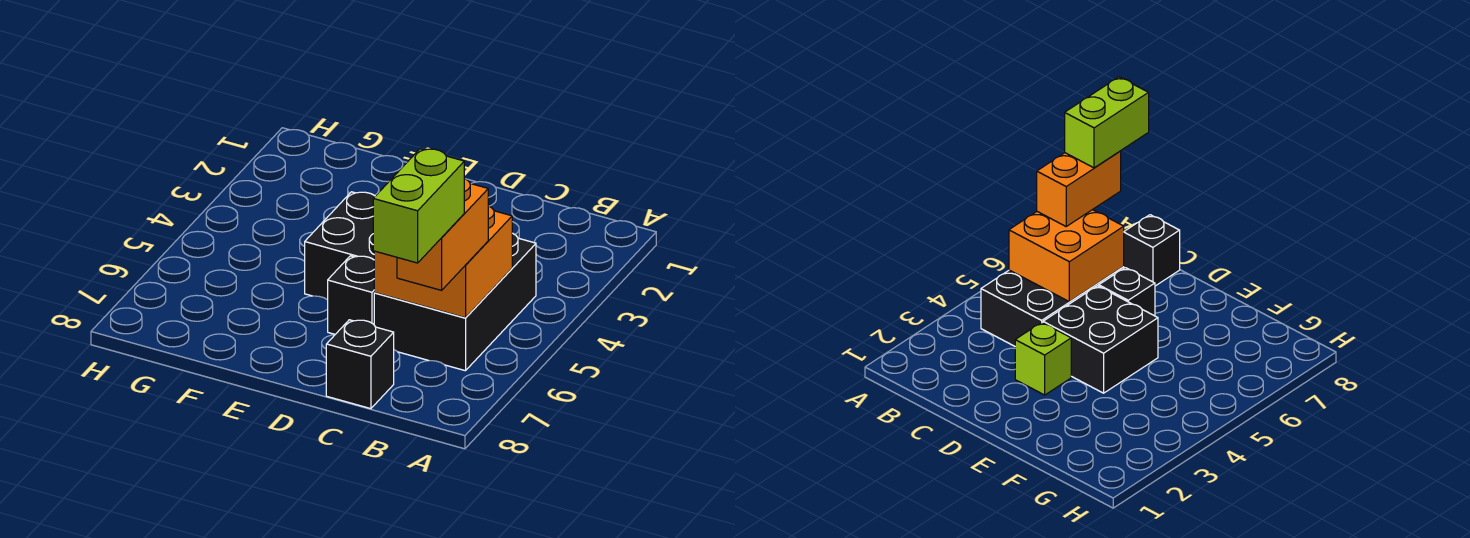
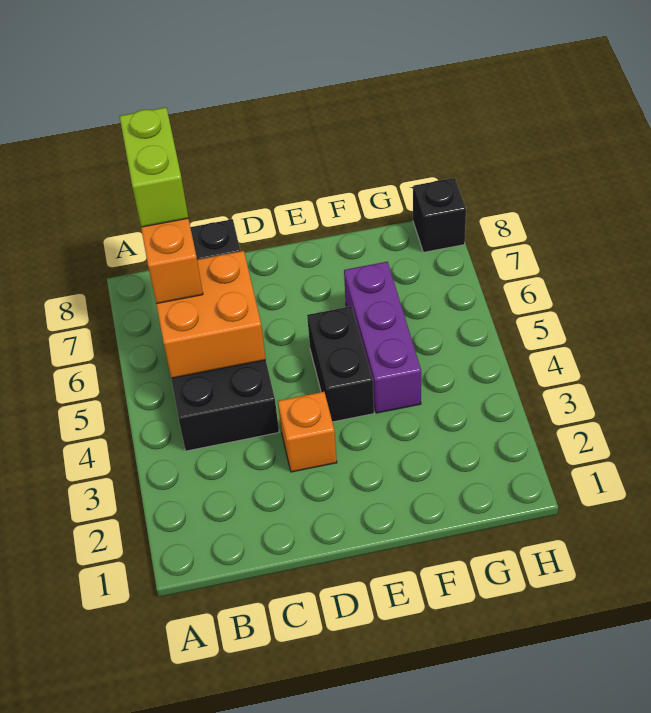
lime brick D3 level 1 -> orange brick D3 level 1
black brick D4:E5 level 1 -> black brick E4:E5 level 1
black brick D6 level 1 -> black brick H8 level 1
none -> purple brick F4:F6 level 1

